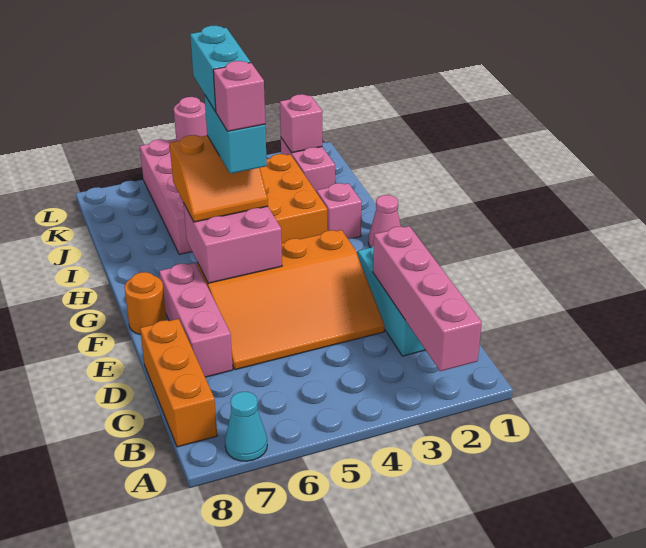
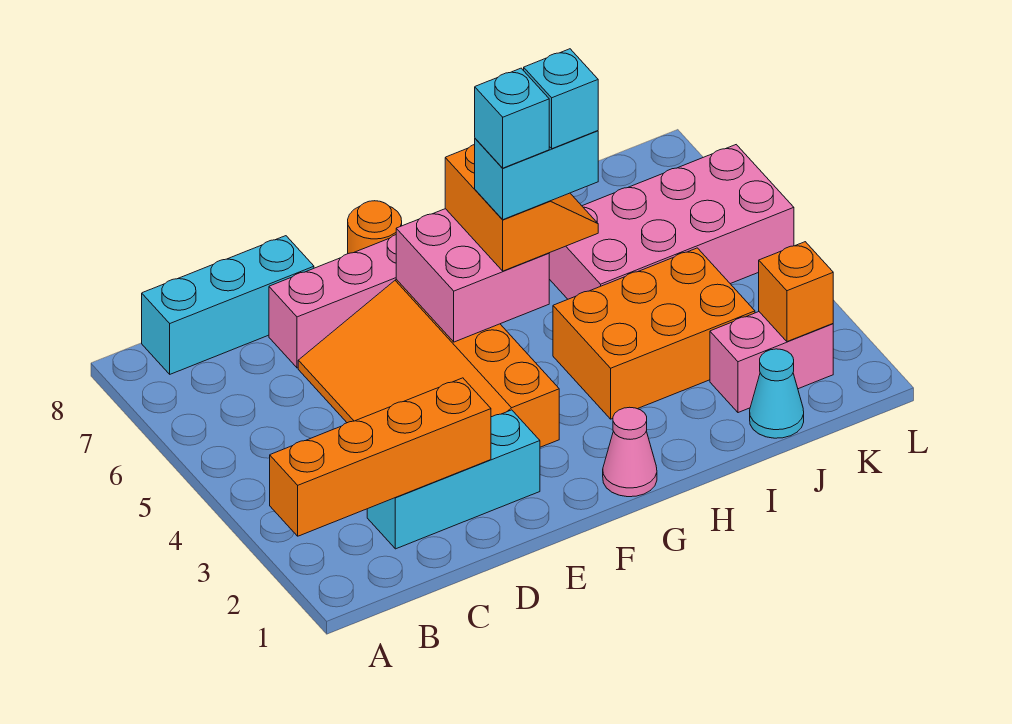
pink brick A2:D2 level 2 -> orange brick A2:D2 level 2
cyan cone A7 level 1 -> cyan cone J1 level 1
orange brick B8:D8 level 1 -> cyan brick B8:D8 level 1
orange slope G5:H6 level 3 top H -> orange slope G5:H6 level 3 top G
pink brick G5 level 5 -> cyan brick G5 level 5
pink brick H2 level 1 -> none
cyan brick H5:I5 level 5 -> cyan brick H5 level 5
pink brick K2 level 2 -> orange brick K2 level 2
pink round brick L5 level 2 -> none

